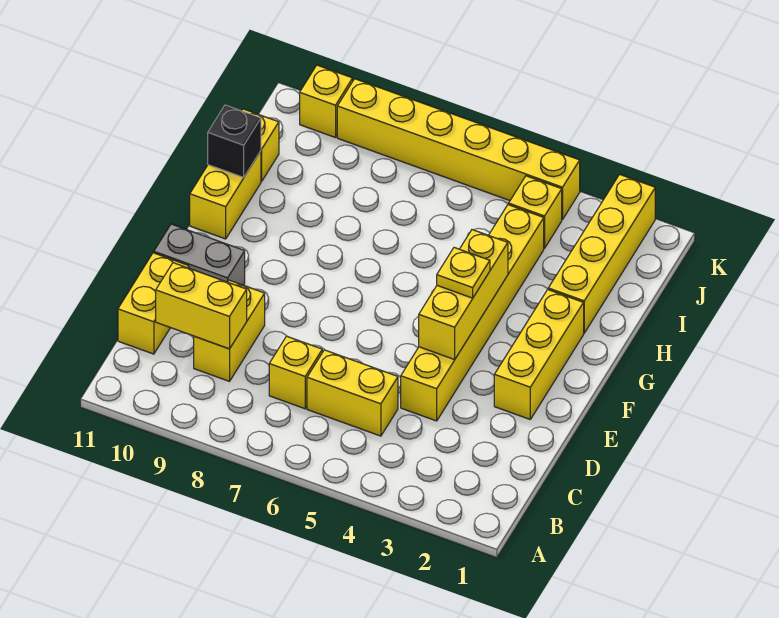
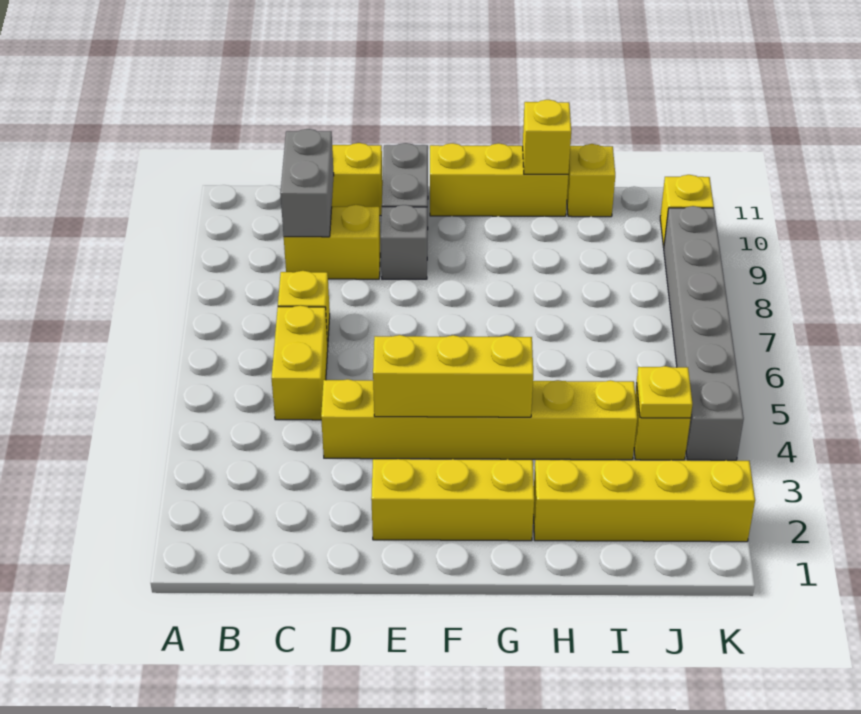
yellow brick C9:C10 level 2 -> grey brick C9:C10 level 2
none -> grey brick E9 level 1
yellow plate F4 level 3 -> yellow plate J4 level 2
yellow brick G11:H11 level 1 -> yellow brick F11:H11 level 1
black brick H11 level 2 -> yellow brick H11 level 2
yellow brick K4:K9 level 1 -> grey brick K4:K9 level 1

